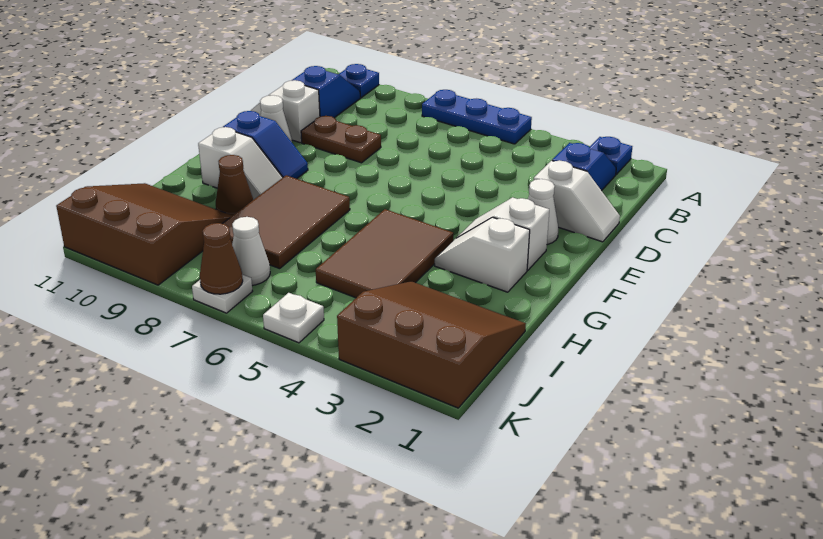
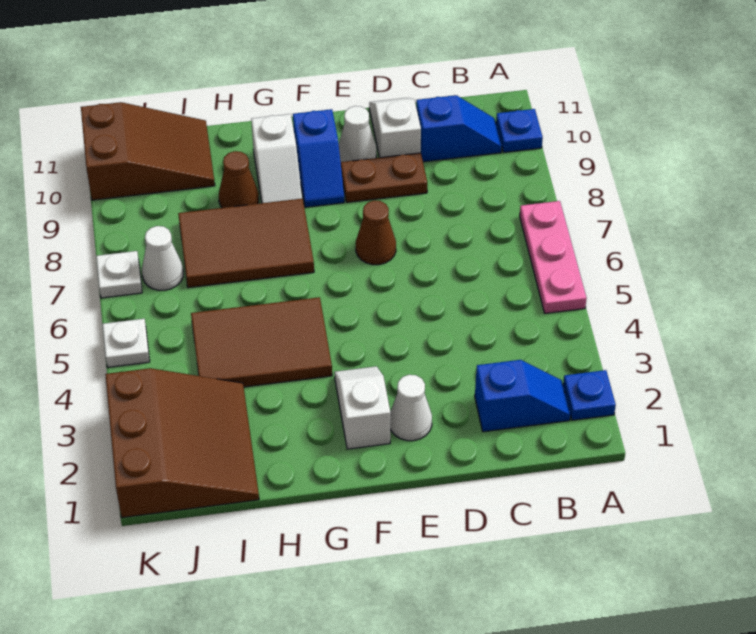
blue plate A5:A7 level 1 -> pink plate A5:A7 level 1
white slope D1:D2 level 1 top 2 -> none
brown plate D8:D9 level 1 -> brown plate D9:E9 level 1
white slope G2:G3 level 1 top 2 -> none
brown slope I9:K11 level 1 top K -> brown slope I10:K11 level 1 top K
brown cone K7 level 2 -> brown cone E7 level 1

